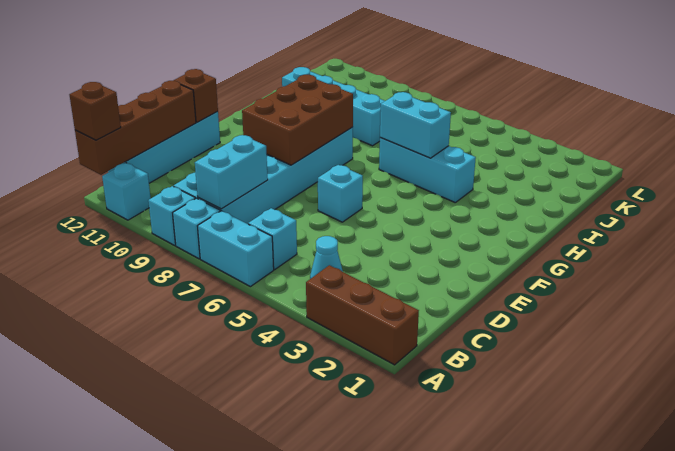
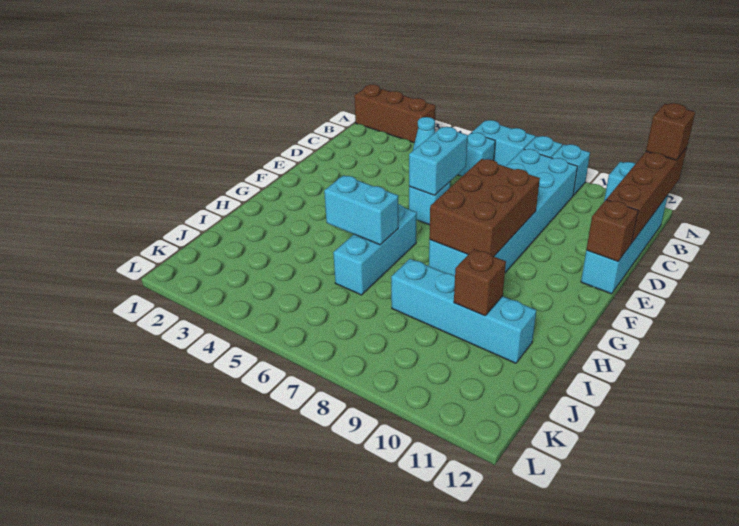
cyan brick B8:C8 level 2 -> cyan brick D6:E6 level 2
cyan brick H4:H6 level 1 -> cyan brick G6:I6 level 1
none -> brown brick I10 level 2

